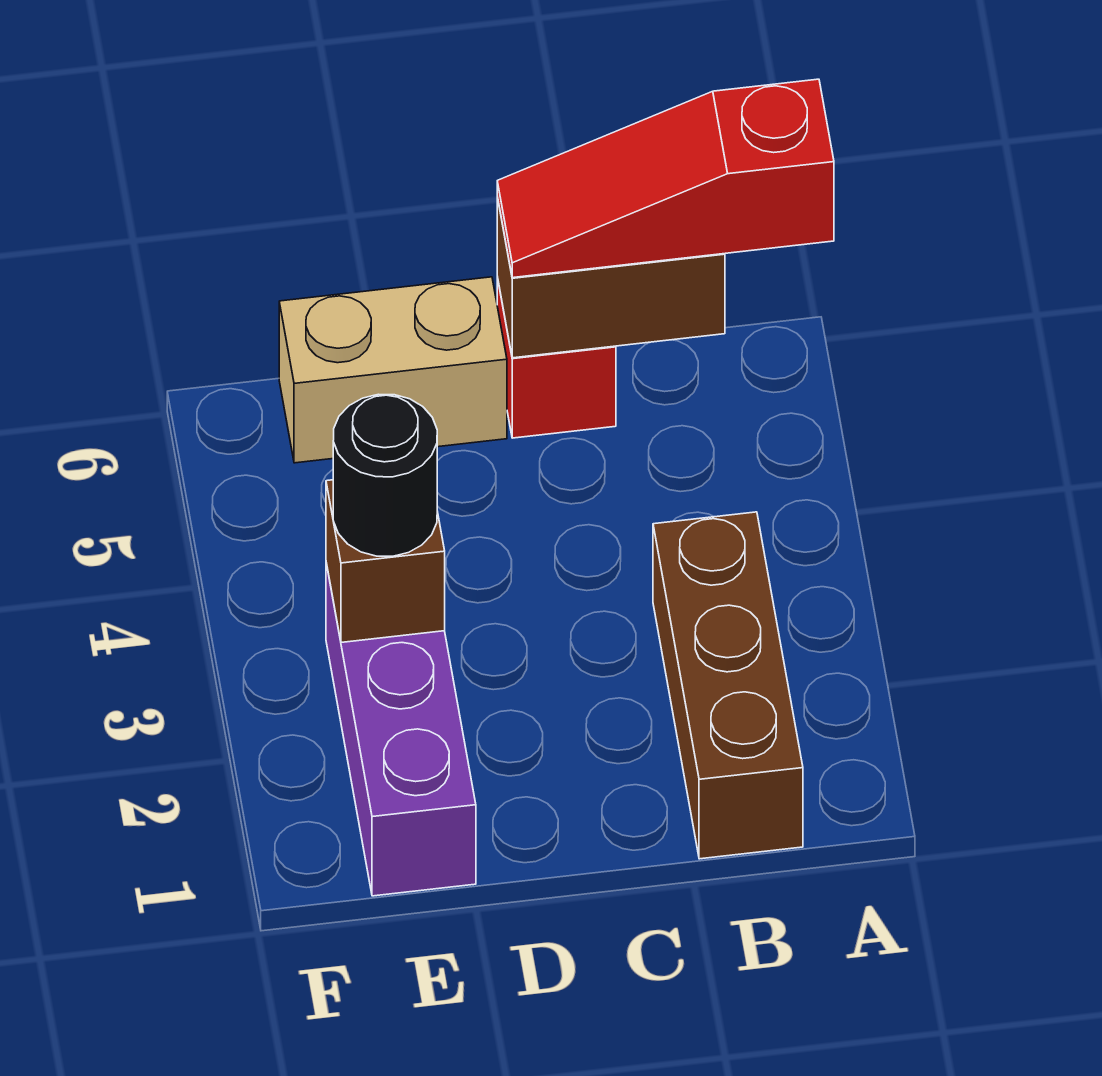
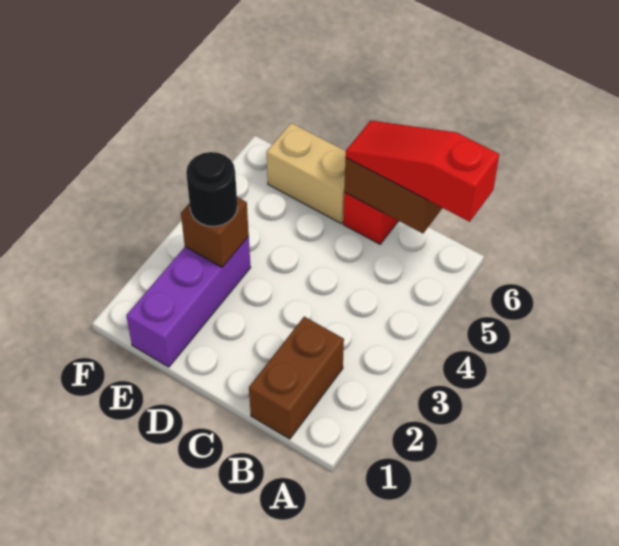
brown brick B1:B3 level 1 -> brown brick B1:B2 level 1

